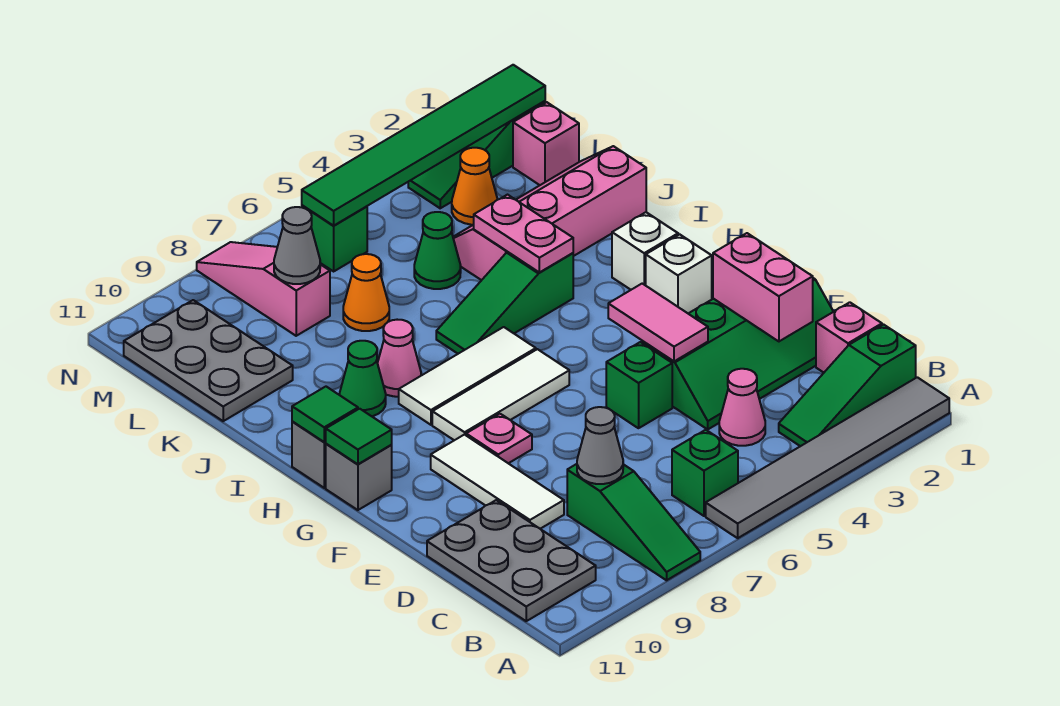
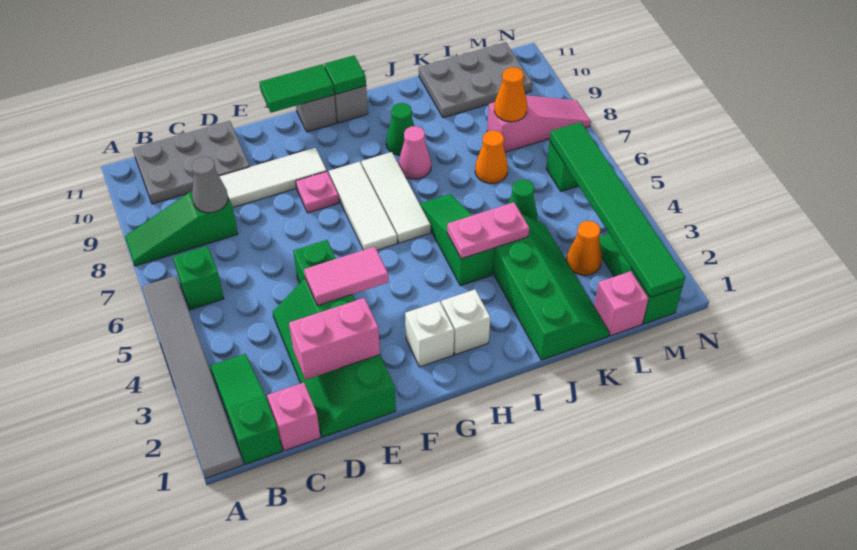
pink cone C4 level 1 -> none
green tile G11 level 2 -> green tile F11:G11 level 2
pink slope J1:K4 level 1 top J -> green slope J1:K4 level 1 top J
grey cone L8 level 2 -> orange cone L8 level 2

